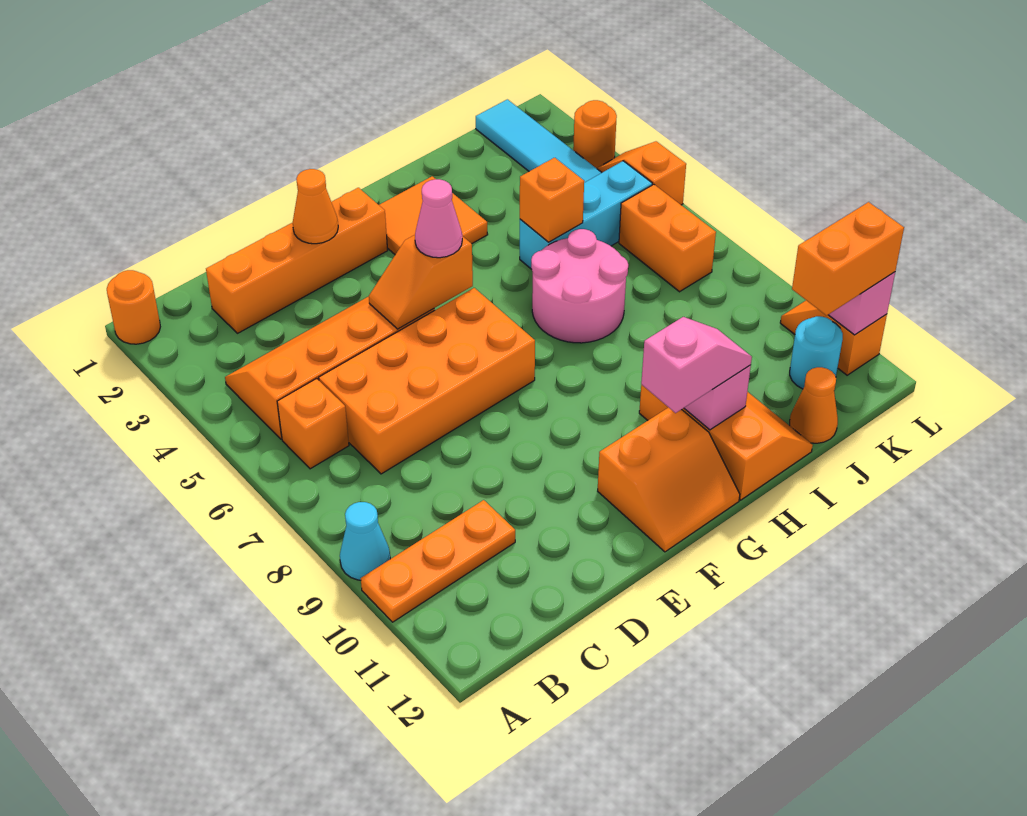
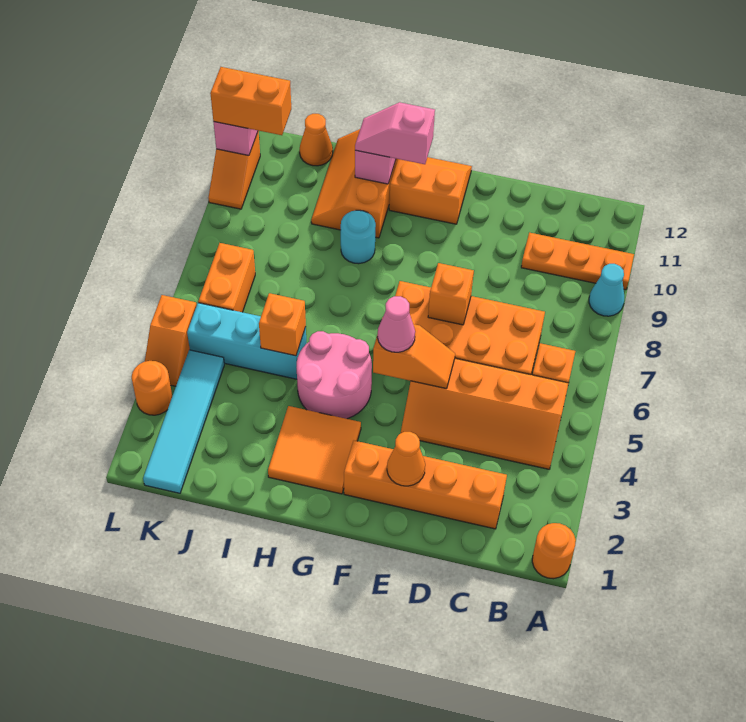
none -> orange brick E7 level 2
pink round brick H6:I7 level 1 -> pink round brick G4:H5 level 1
cyan round brick K11 level 1 -> cyan round brick H9 level 1

